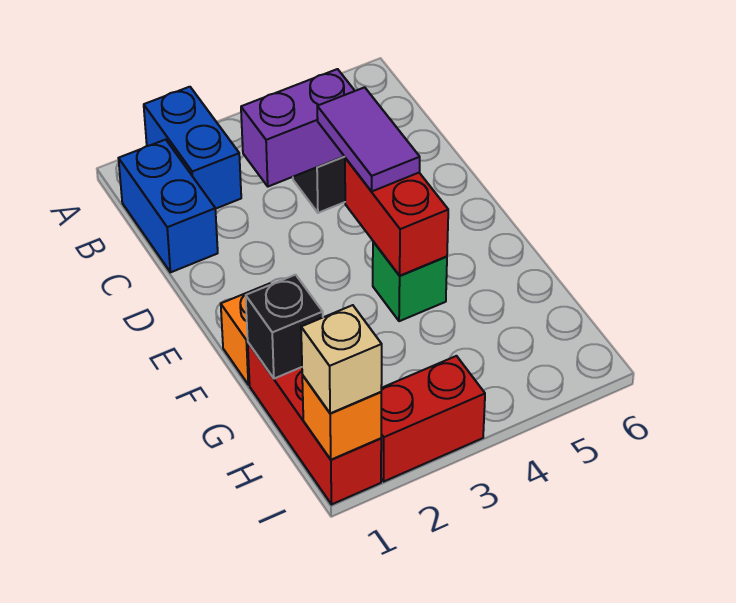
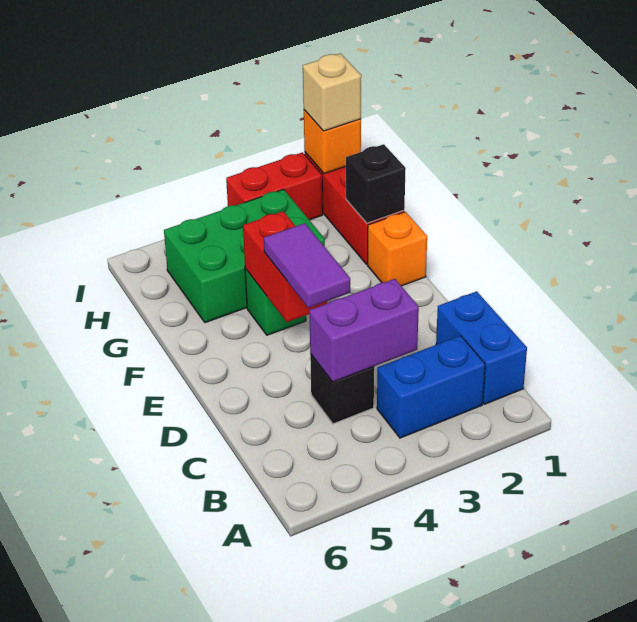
blue brick A2:B2 level 1 -> blue brick B2:B3 level 1
none -> green brick G3:H5 level 1

